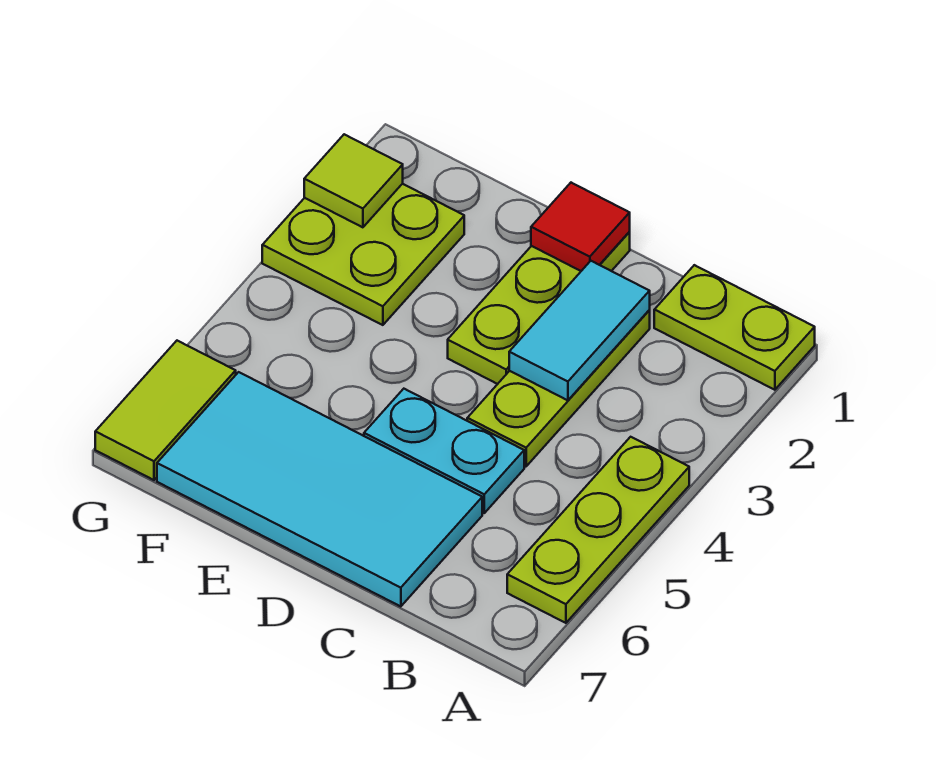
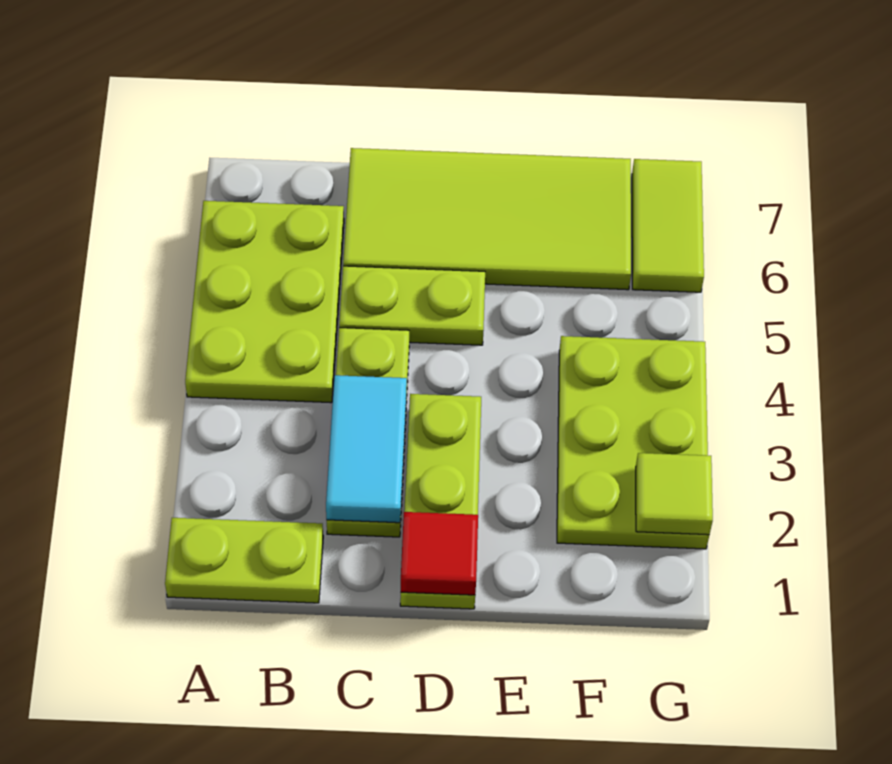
lime plate A4:A6 level 1 -> lime plate A4:B6 level 1
cyan plate C5:D5 level 1 -> lime plate C5:D5 level 1
cyan tile C6:F7 level 1 -> lime tile C6:F7 level 1
lime plate F2:G3 level 1 -> lime plate F2:G4 level 1

